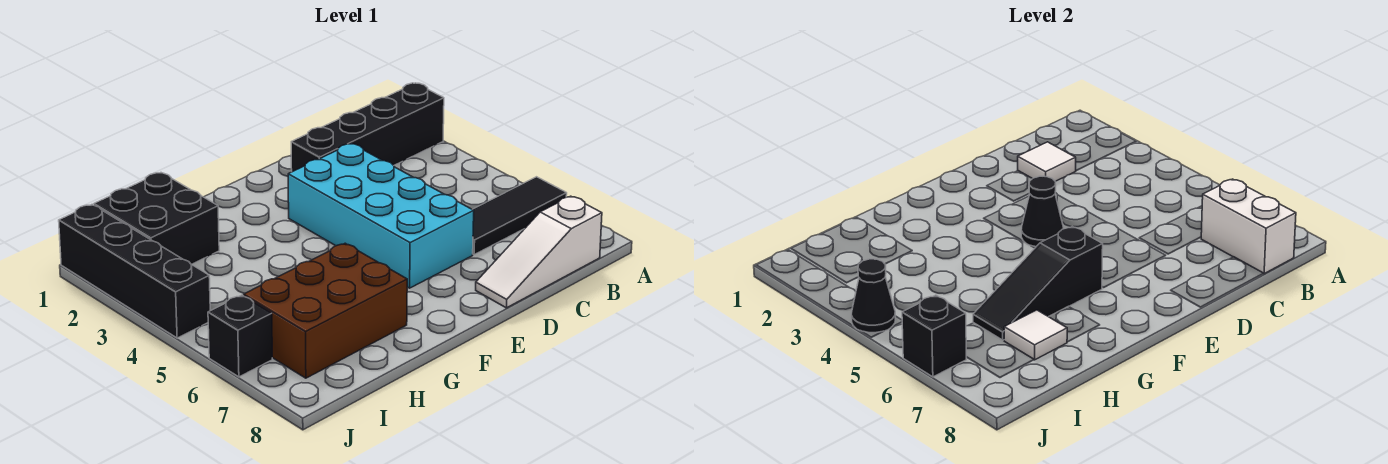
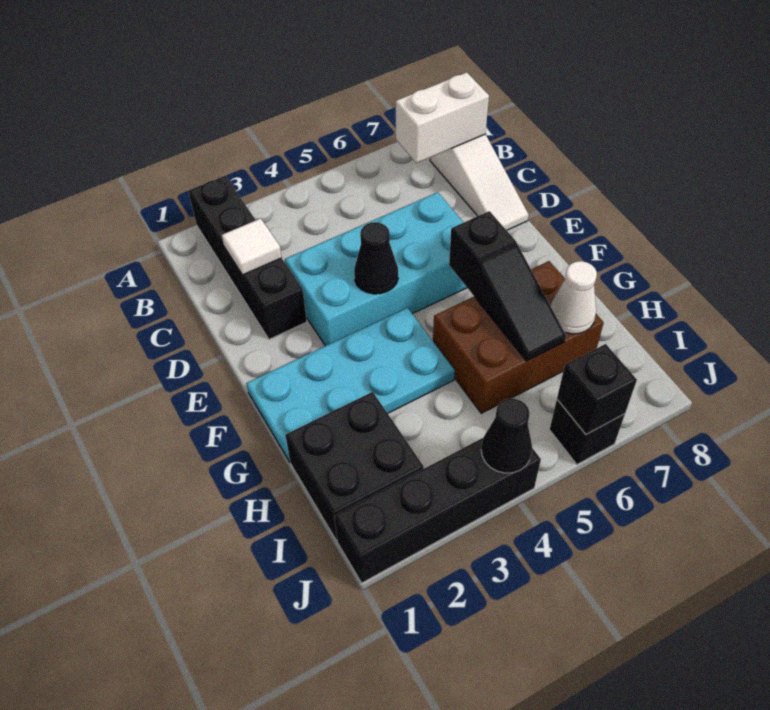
black tile A6:C6 level 1 -> none
none -> cyan plate F1:G4 level 1
brown brick G6:I7 level 1 -> brown brick G5:H7 level 1
white tile H7 level 2 -> white cone H7 level 2

